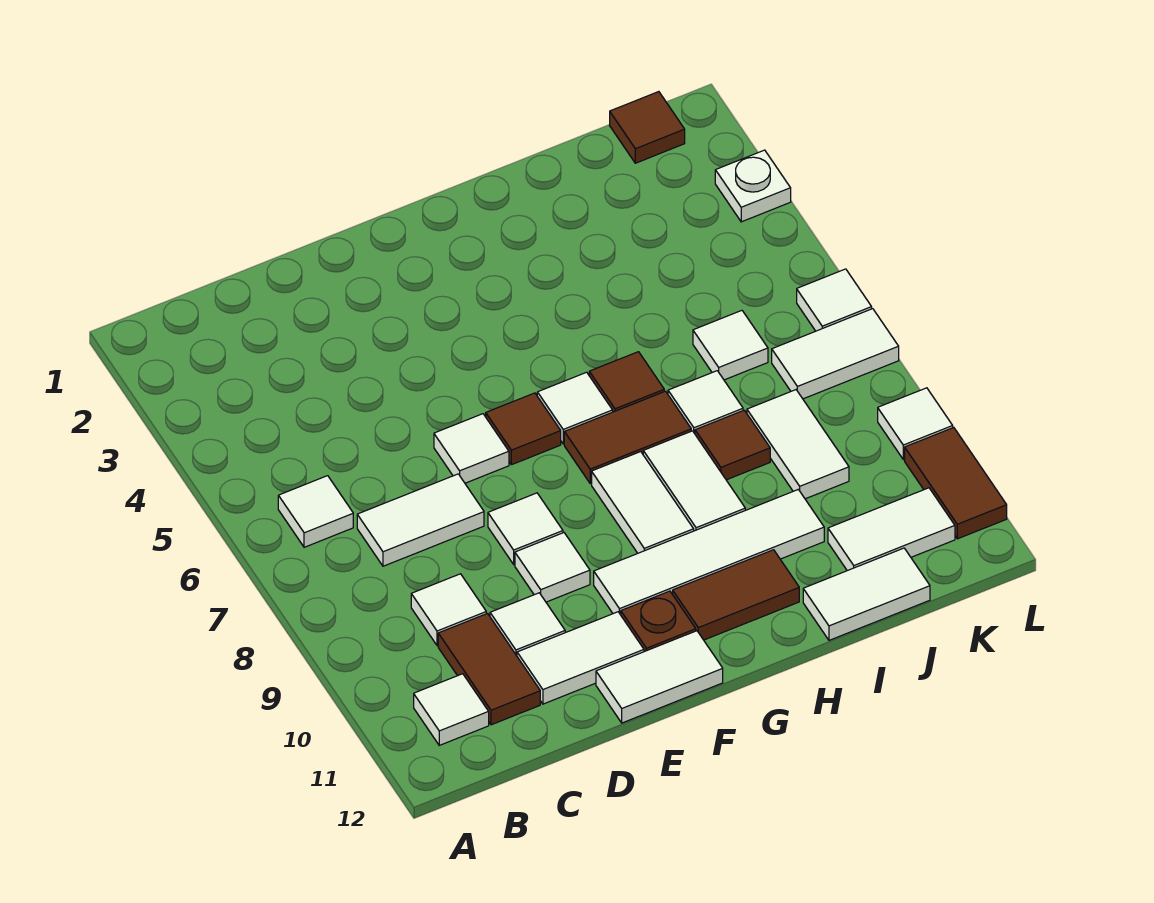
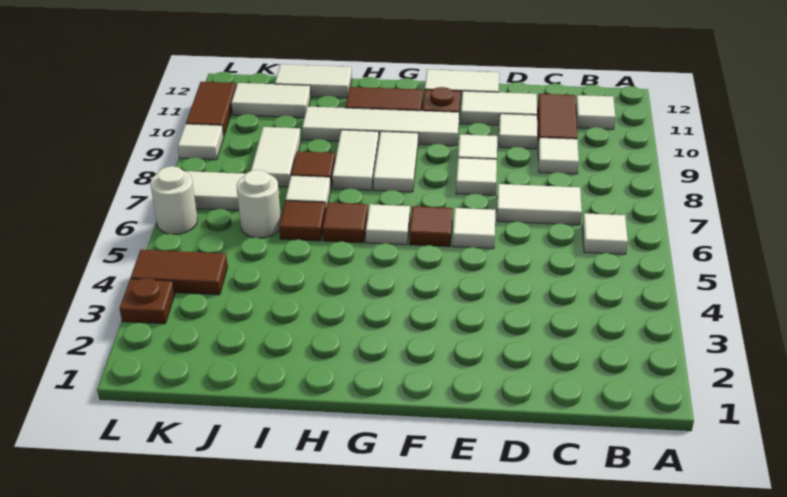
brown tile G7:H7 level 1 -> brown tile K4:L4 level 1
white tile J6 level 1 -> white round brick J6 level 1
brown tile K1 level 1 -> brown tile I6 level 1
white plate L3 level 1 -> brown plate L3 level 1
white tile L6 level 1 -> white round brick L6 level 1

